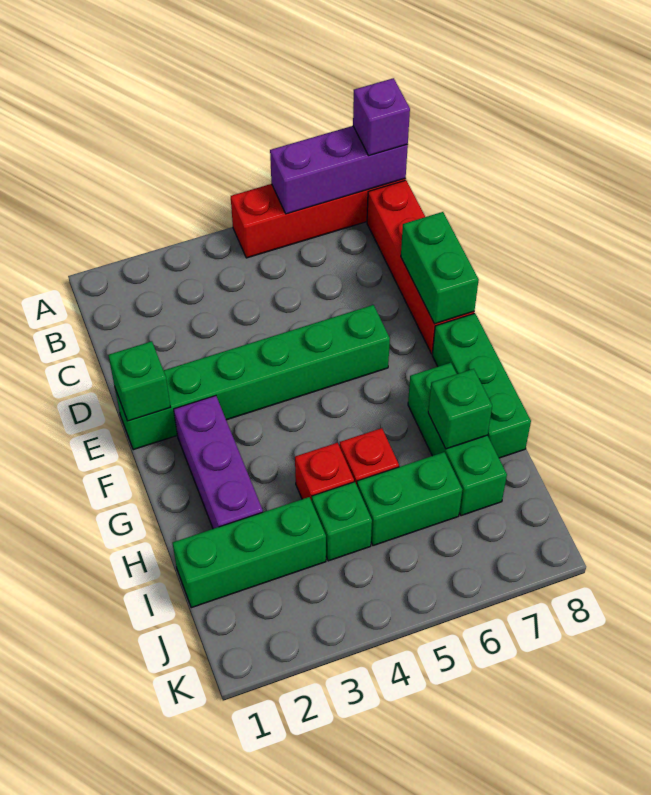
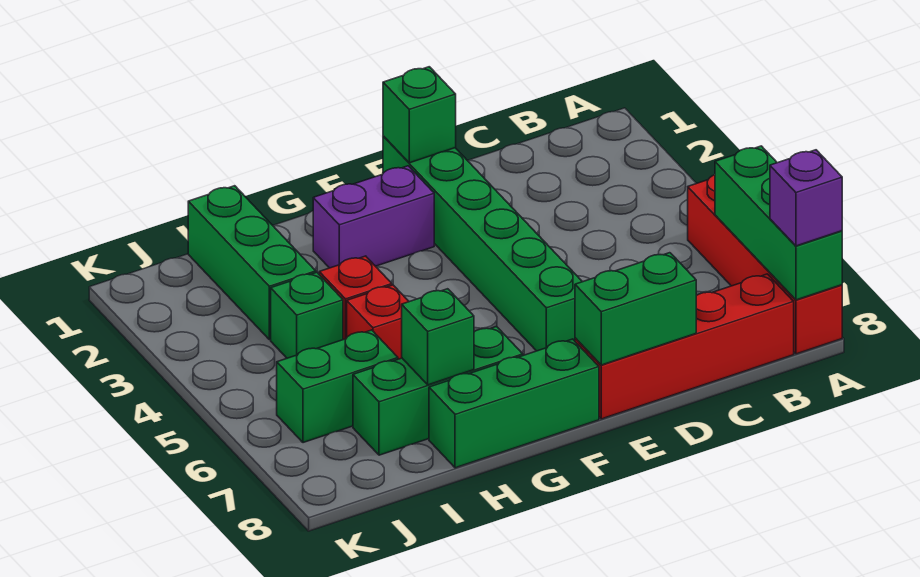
purple brick A6:A8 level 2 -> green brick A6:A8 level 2
purple brick F2:H2 level 1 -> purple brick F2:G2 level 1
green brick I5:I6 level 1 -> green brick I6:J6 level 1

